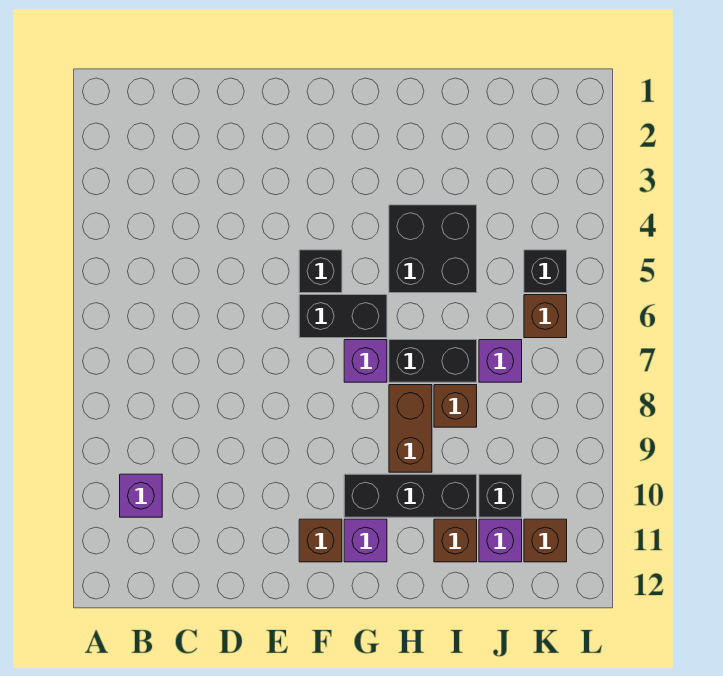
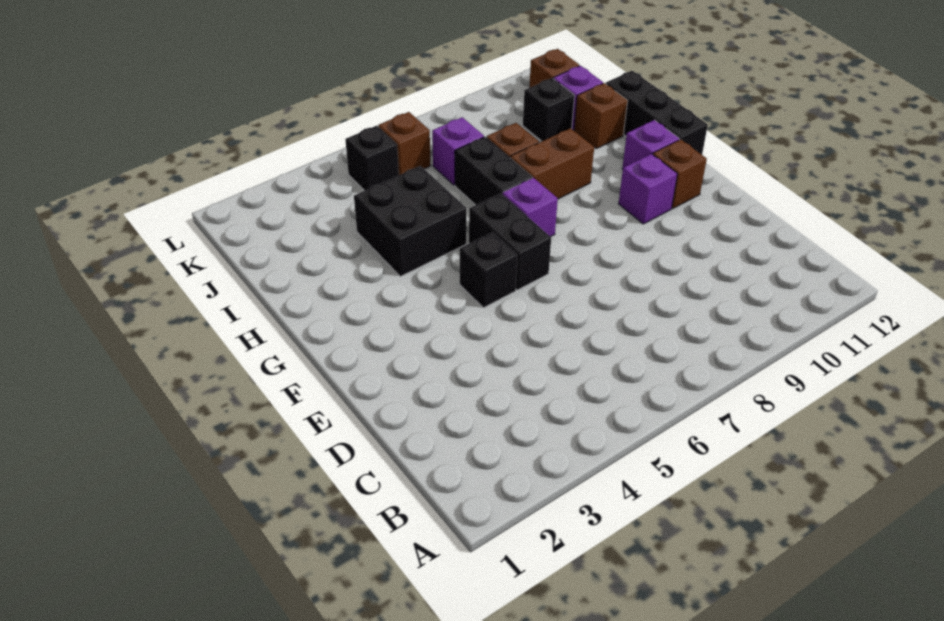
purple brick B10 level 1 -> purple brick F10 level 1
black brick G10:I10 level 1 -> black brick G12:I12 level 1

